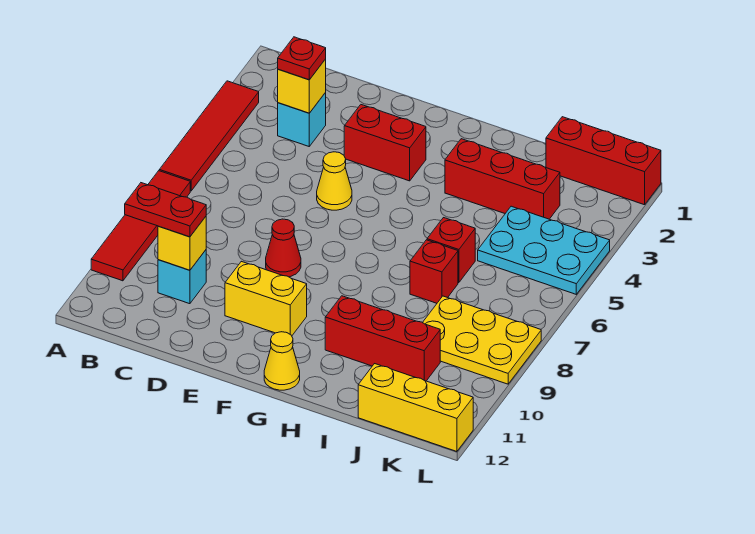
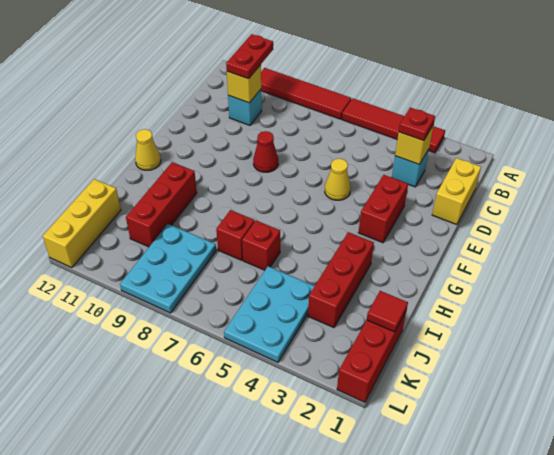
yellow brick E10:F10 level 1 -> yellow brick C1:D1 level 1
none -> red tile J1 level 2
yellow plate J8:L9 level 1 -> cyan plate J8:L9 level 1

